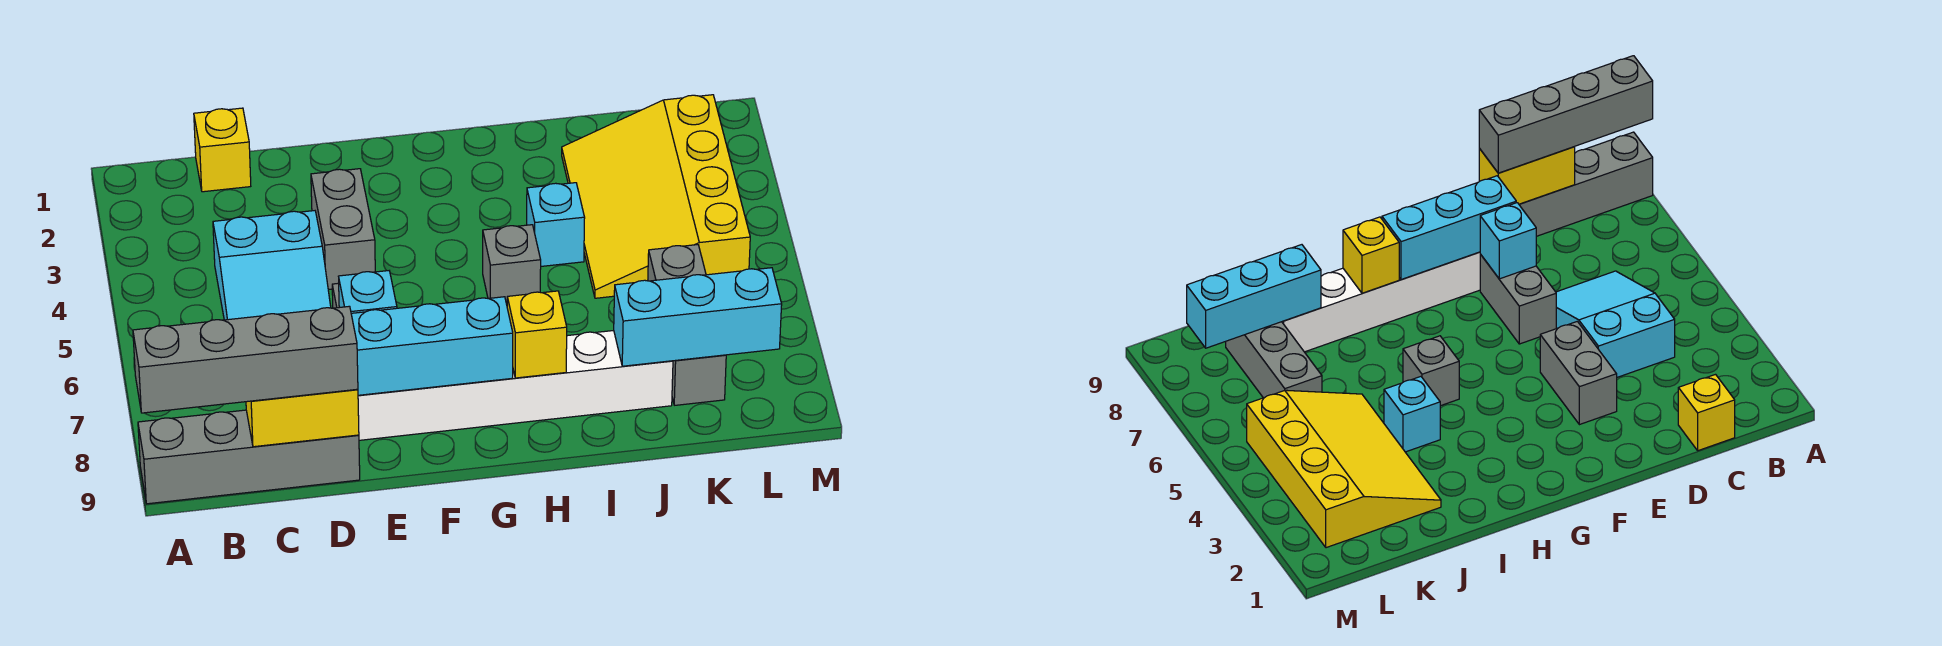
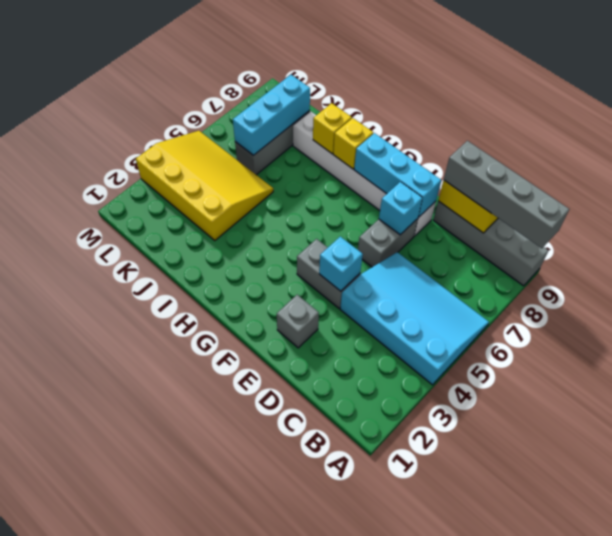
yellow brick C1 level 1 -> yellow brick I8 level 2
cyan slope C4:D6 level 1 top 4 -> cyan slope A4:D6 level 1 top 4
grey brick E3:E4 level 1 -> grey brick E4:F4 level 1
grey brick H5 level 1 -> grey brick E2 level 1
cyan brick I4 level 1 -> cyan brick E4 level 2
yellow slope J2:L5 level 1 top L -> yellow slope J3:M5 level 1 top 3
cyan brick J8:L8 level 2 -> cyan brick K6:K8 level 2

